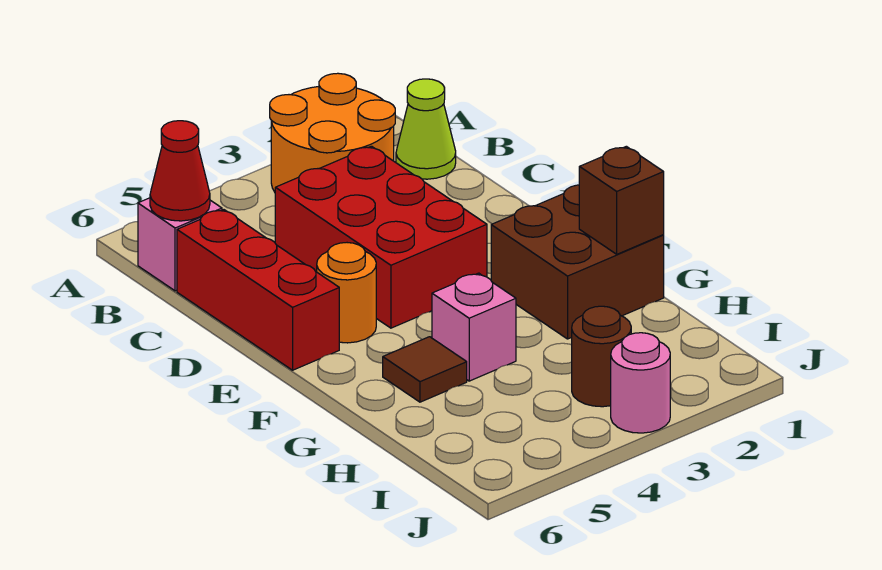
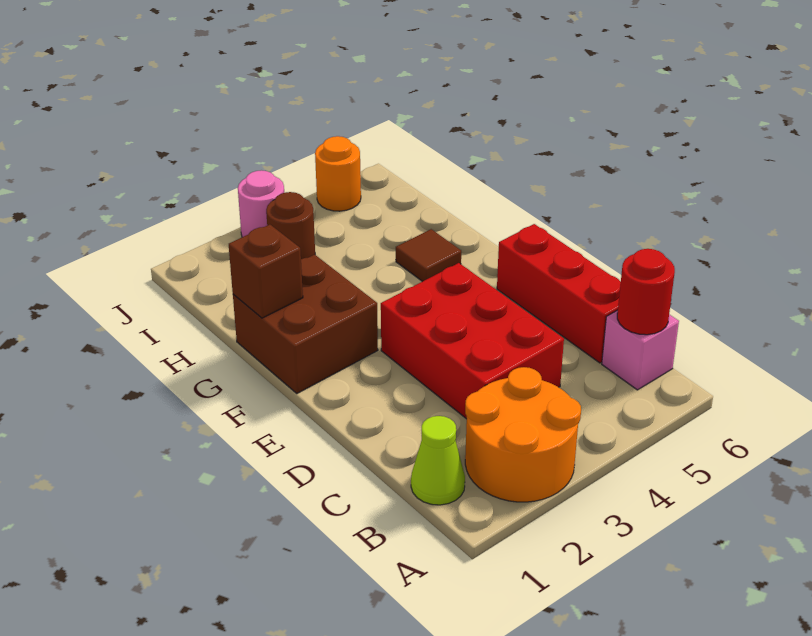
red cone B6 level 2 -> red round brick B6 level 2
orange round brick E5 level 1 -> orange round brick J5 level 1
pink brick G4 level 1 -> none

